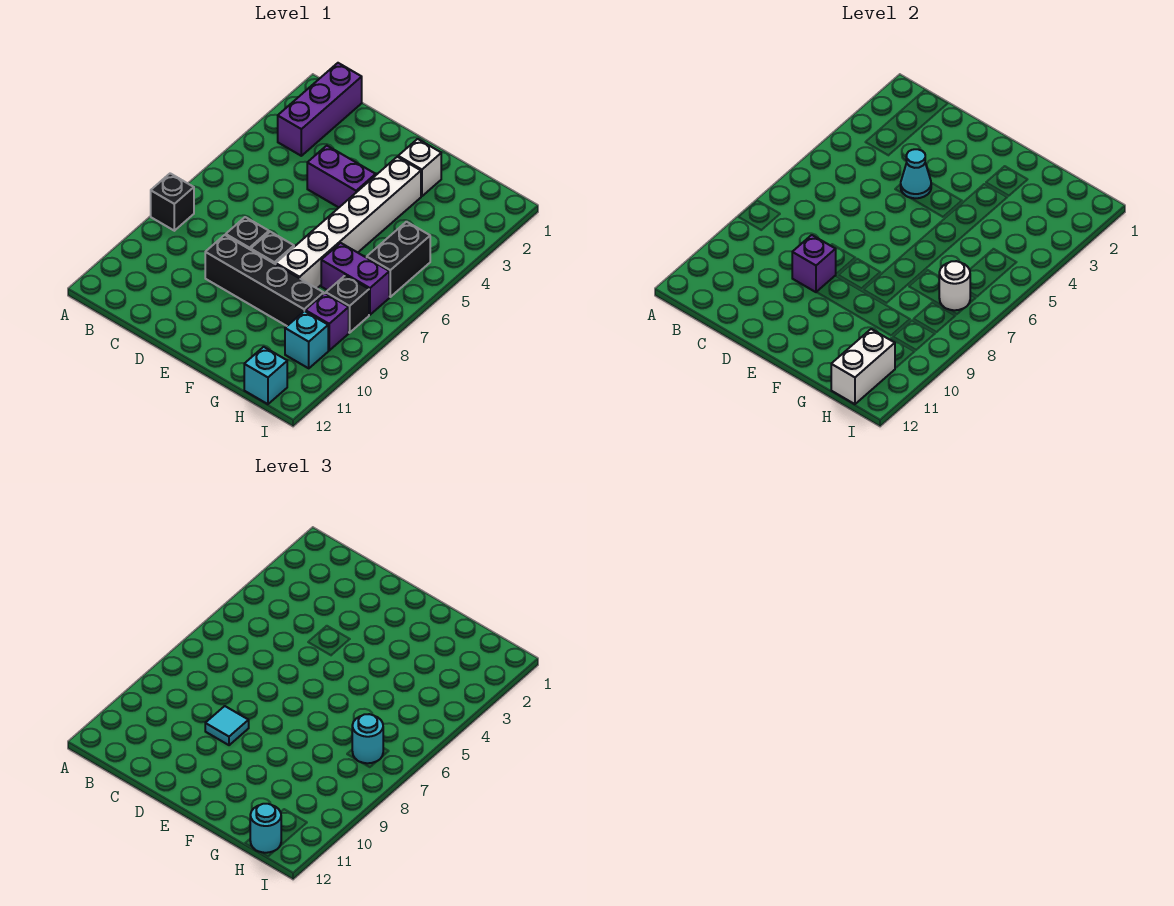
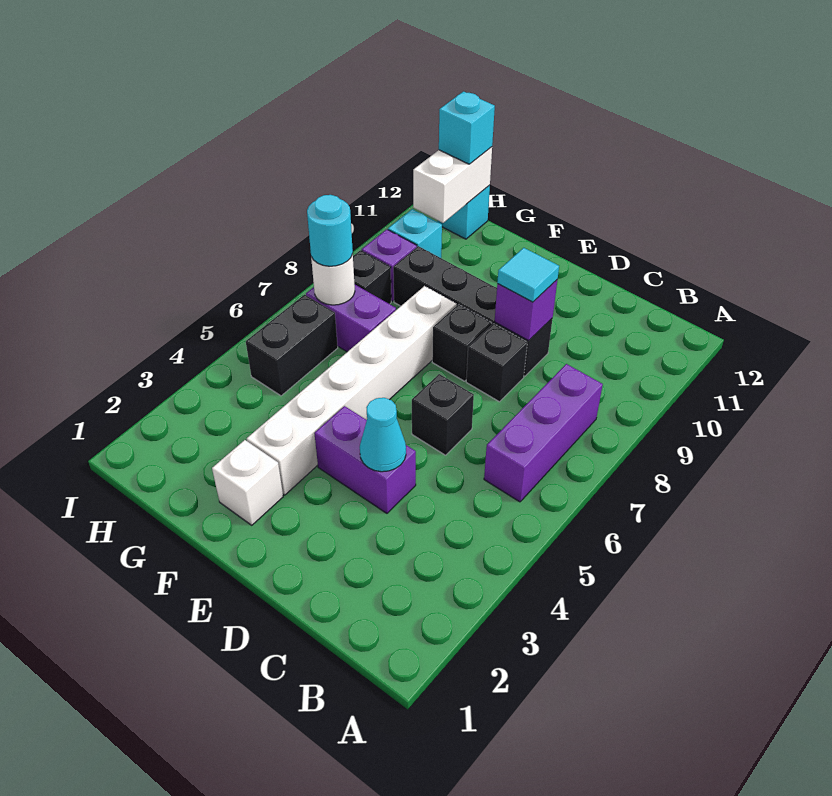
black brick A8 level 1 -> black brick D6 level 1
purple brick B1:B3 level 1 -> purple brick B6:B8 level 1
cyan round brick H12 level 3 -> cyan brick H12 level 3

